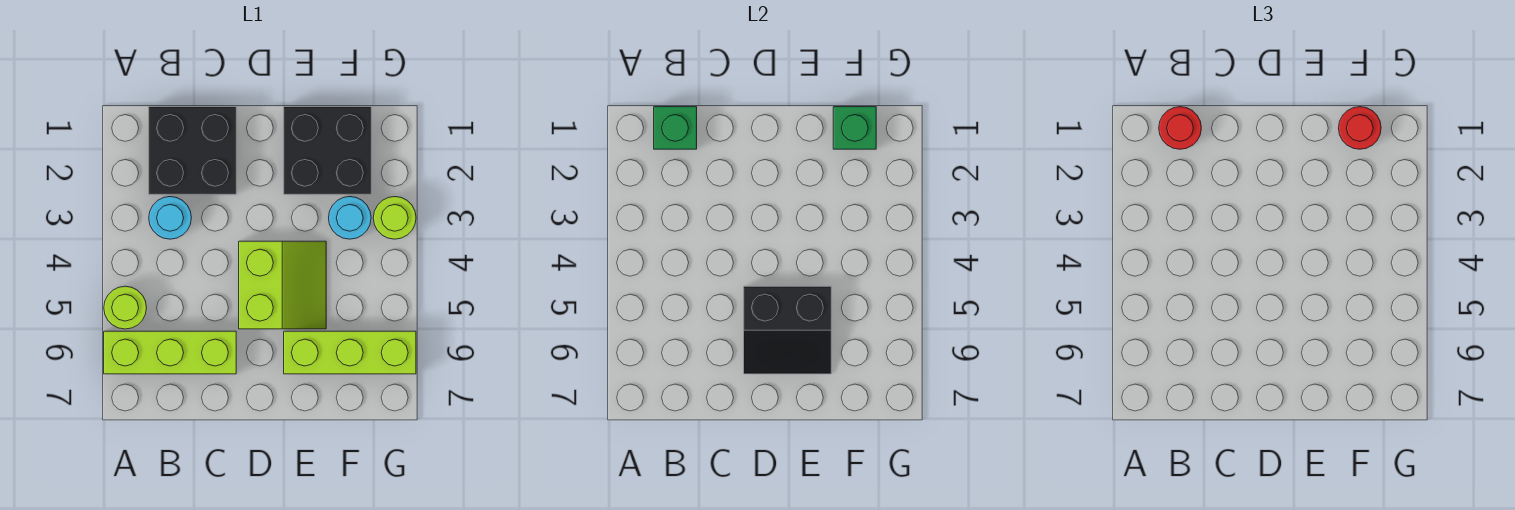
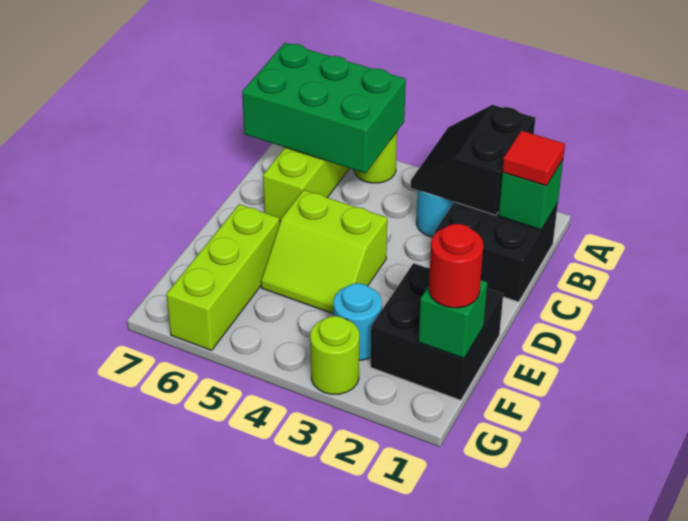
none -> green brick A5:B7 level 2
red round brick B1 level 3 -> red tile B1 level 3
black slope D5:E6 level 2 top 5 -> black slope A2:B3 level 2 top 2

